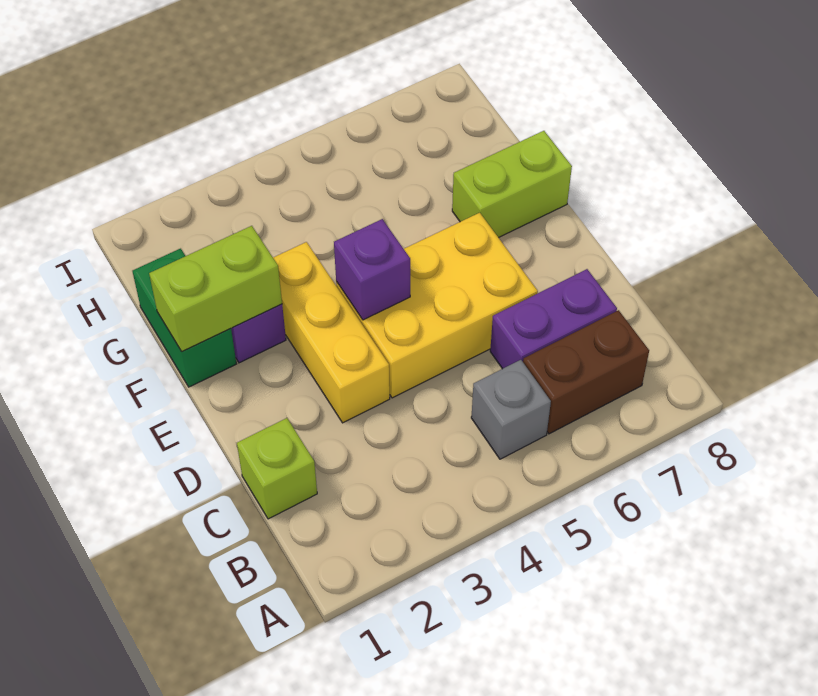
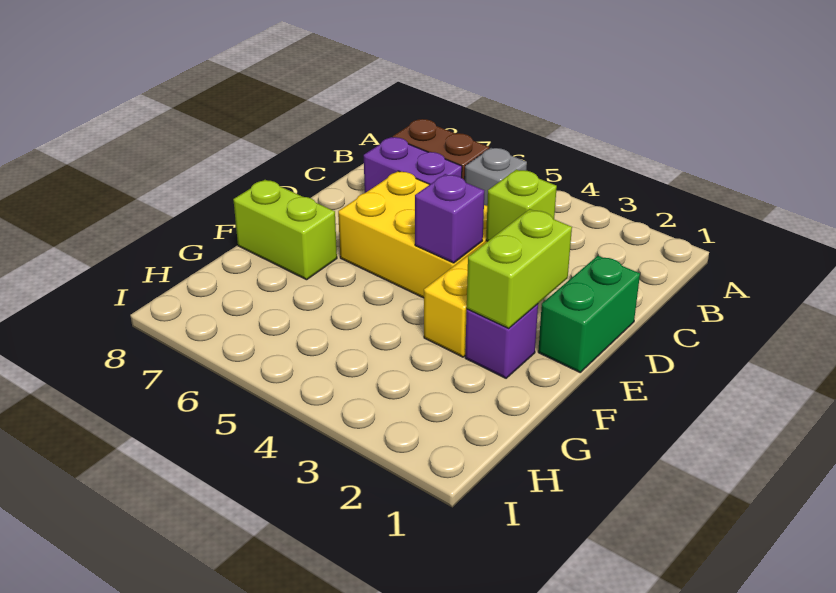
lime brick C1 level 1 -> lime brick D3 level 2
green brick F1:G1 level 1 -> green brick D1:E1 level 1
lime brick F1:F2 level 2 -> lime brick E2:F2 level 2

